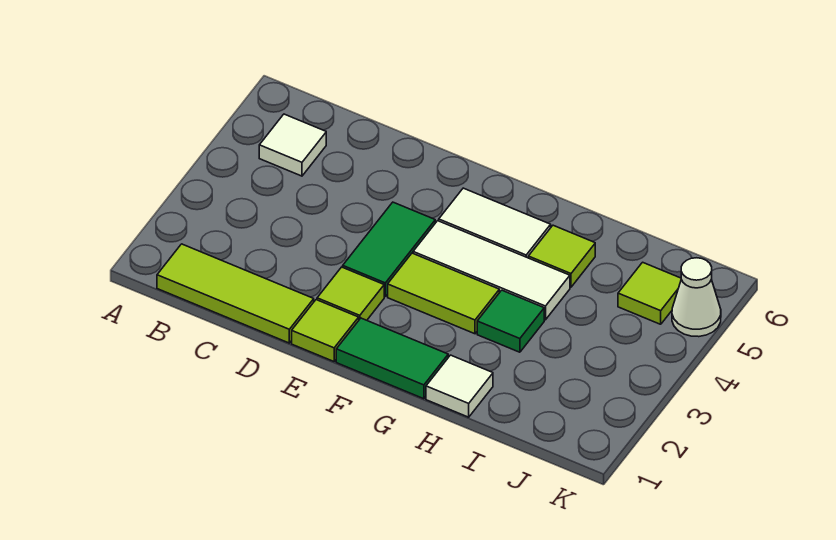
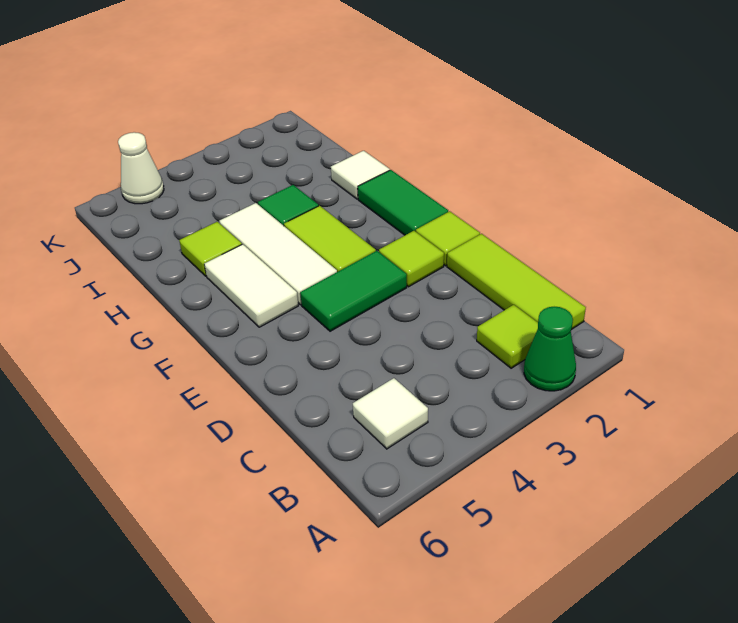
none -> green cone A2 level 1
lime tile J5 level 1 -> lime tile B2 level 1

